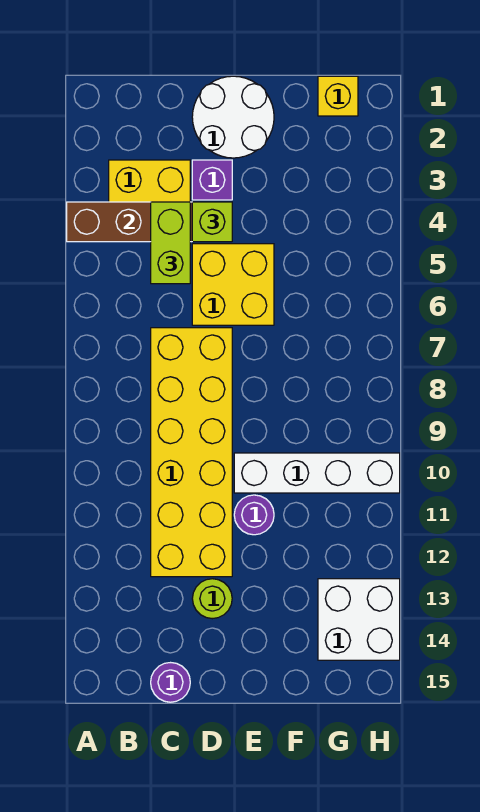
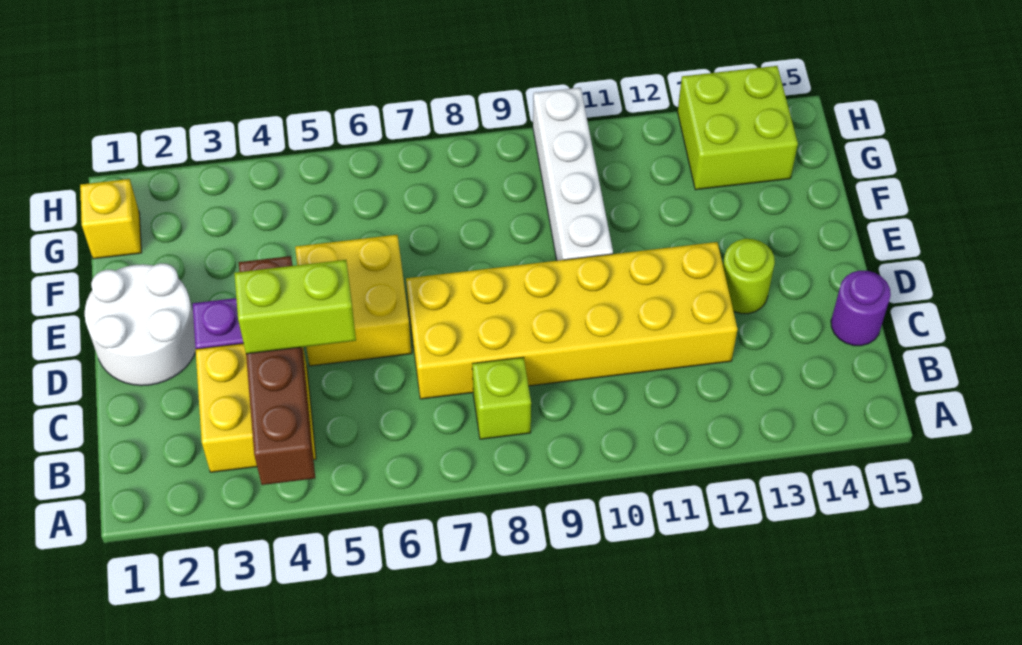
lime brick D4 level 3 -> lime brick B8 level 1
purple round brick E11 level 1 -> none
white brick G13:H14 level 1 -> lime brick G13:H14 level 1

